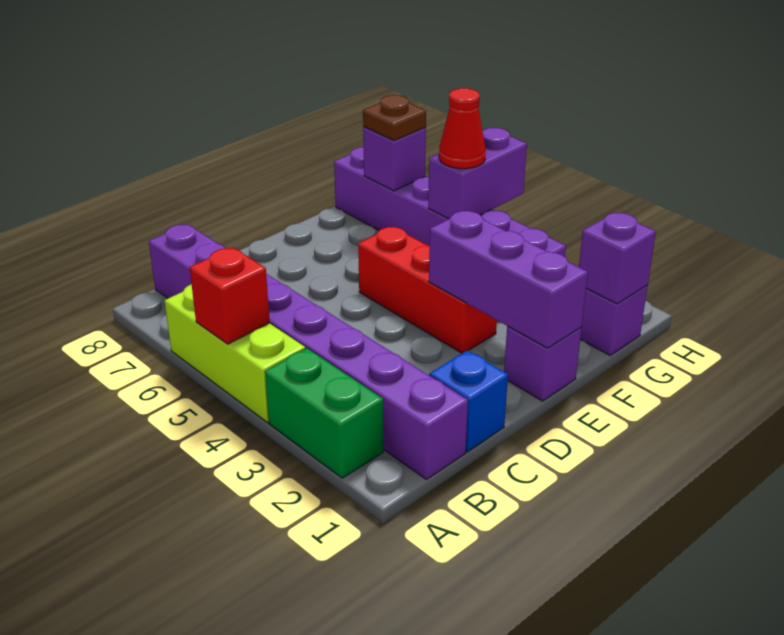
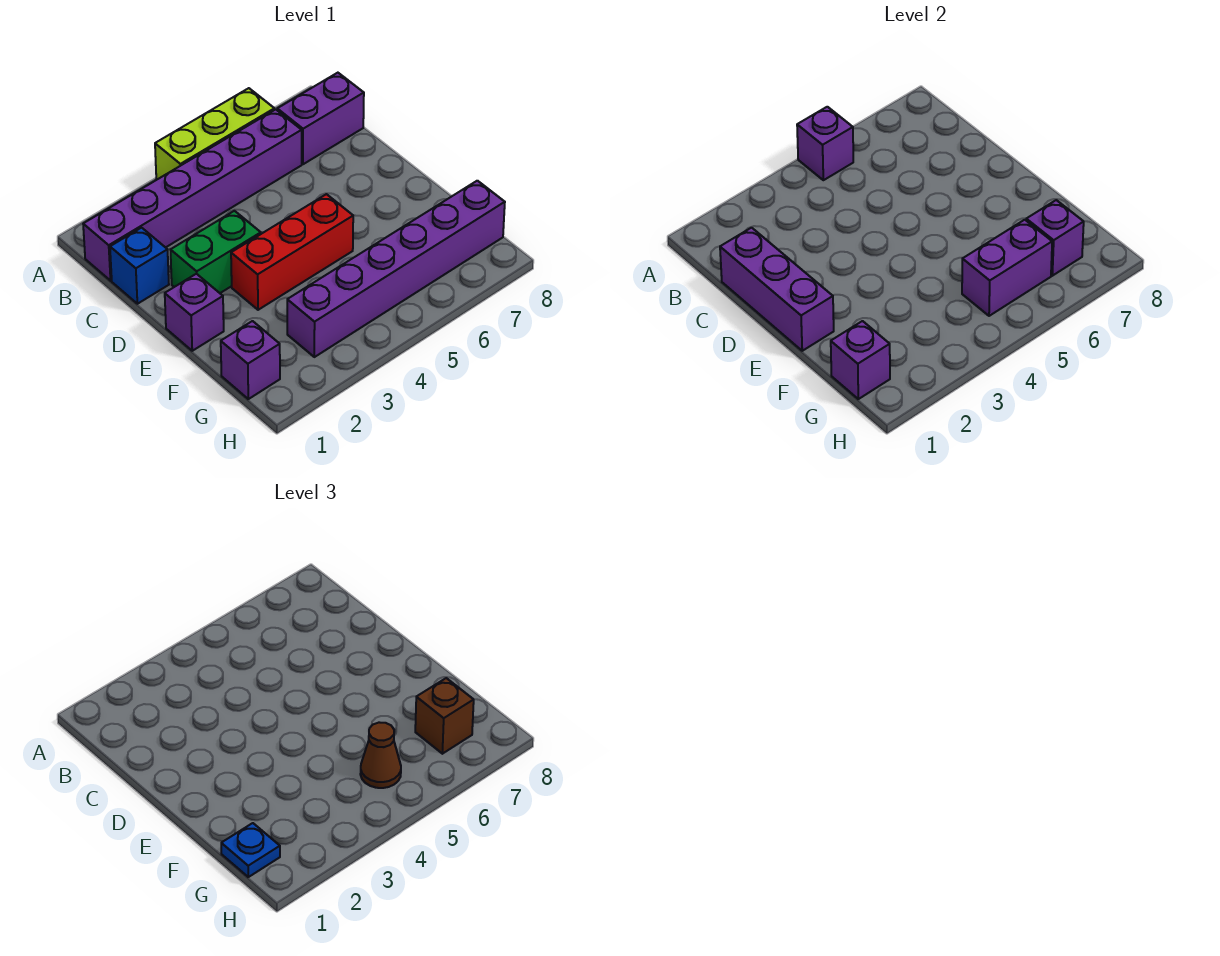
green brick A2:A3 level 1 -> green brick D2:D3 level 1
red brick A5 level 2 -> purple brick A5 level 2
purple brick E1:E3 level 2 -> purple brick C1:E1 level 2
none -> blue plate G1 level 3
purple brick G5:H5 level 2 -> purple brick G5:G6 level 2
red cone G5 level 3 -> brown cone G5 level 3
brown plate G7 level 3 -> brown brick G7 level 3

